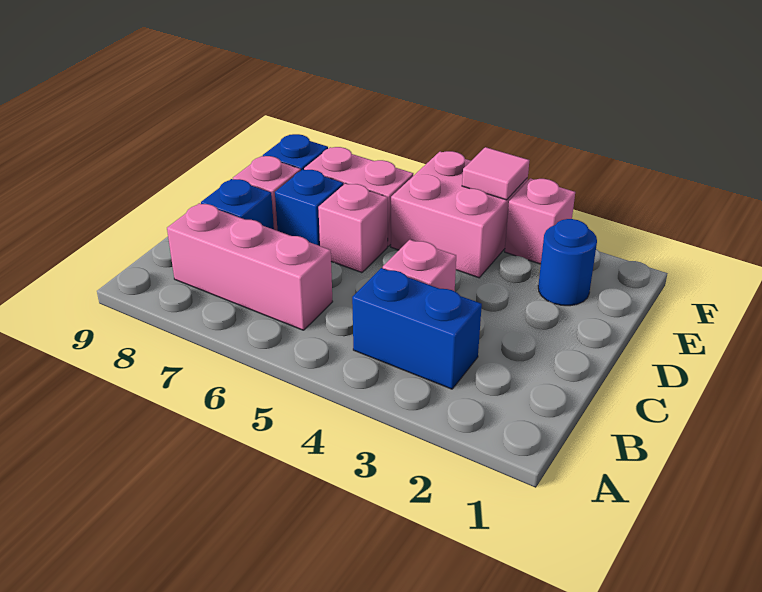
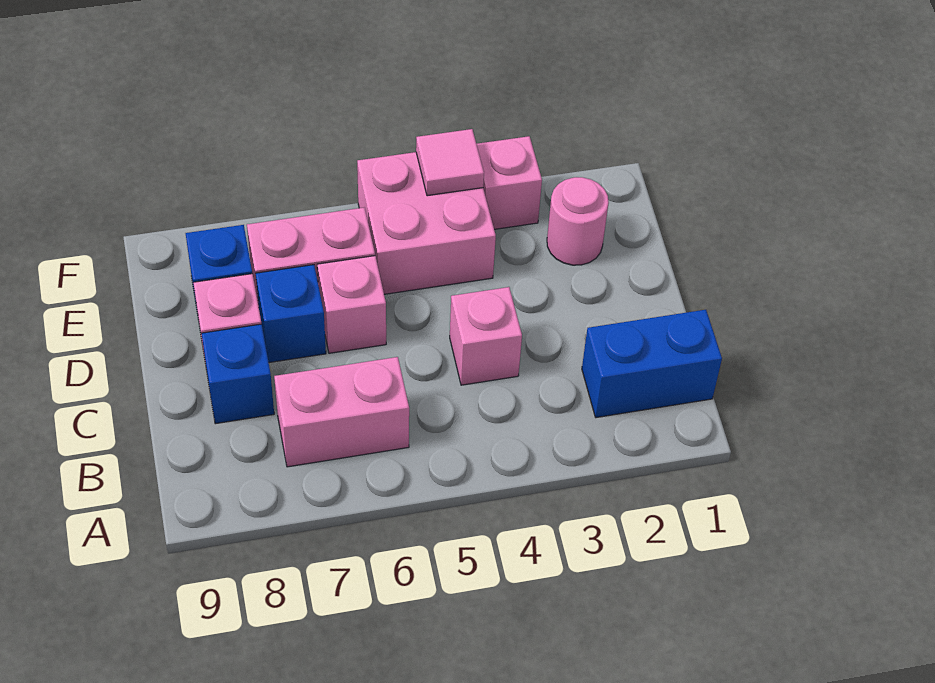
blue brick B3:B4 level 1 -> blue brick B1:B2 level 1
pink brick B6:B8 level 1 -> pink brick B6:B7 level 1
blue round brick E2 level 1 -> pink round brick E2 level 1

